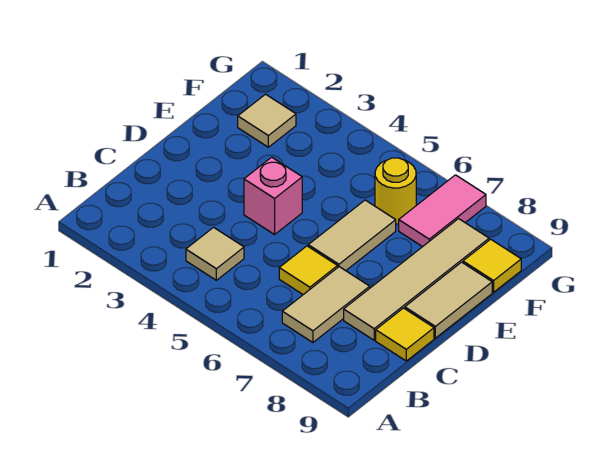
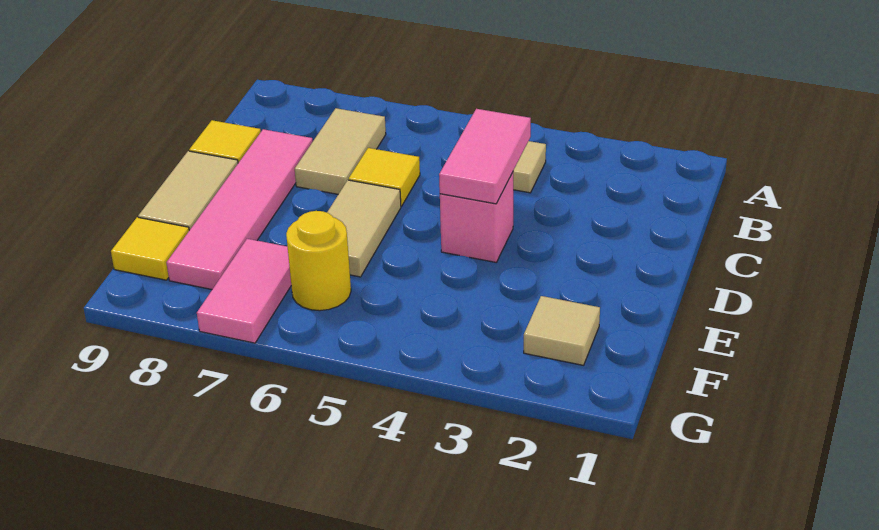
none -> pink tile C4:D4 level 2
tan tile C8:F8 level 1 -> pink tile C8:F8 level 1

